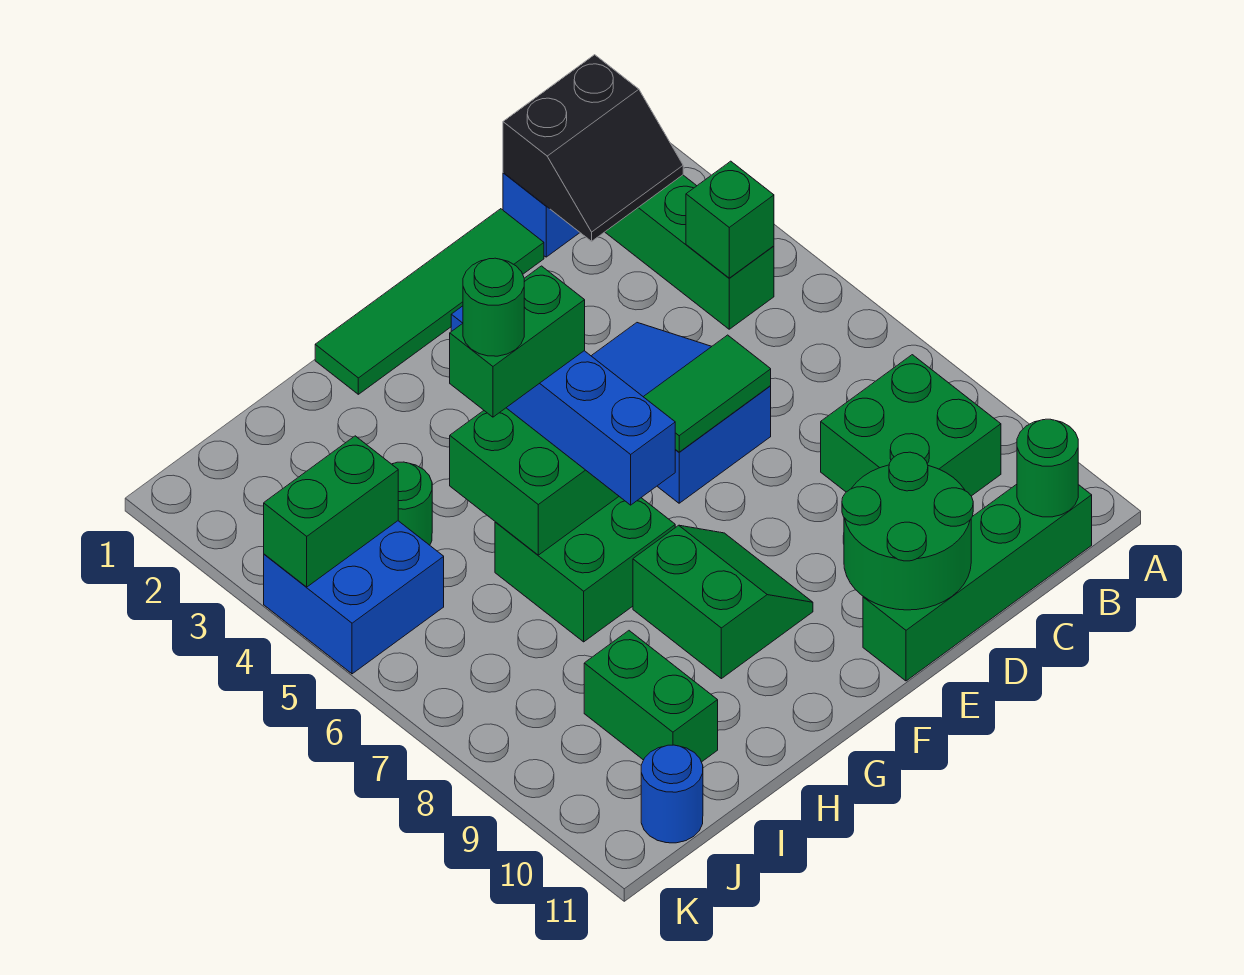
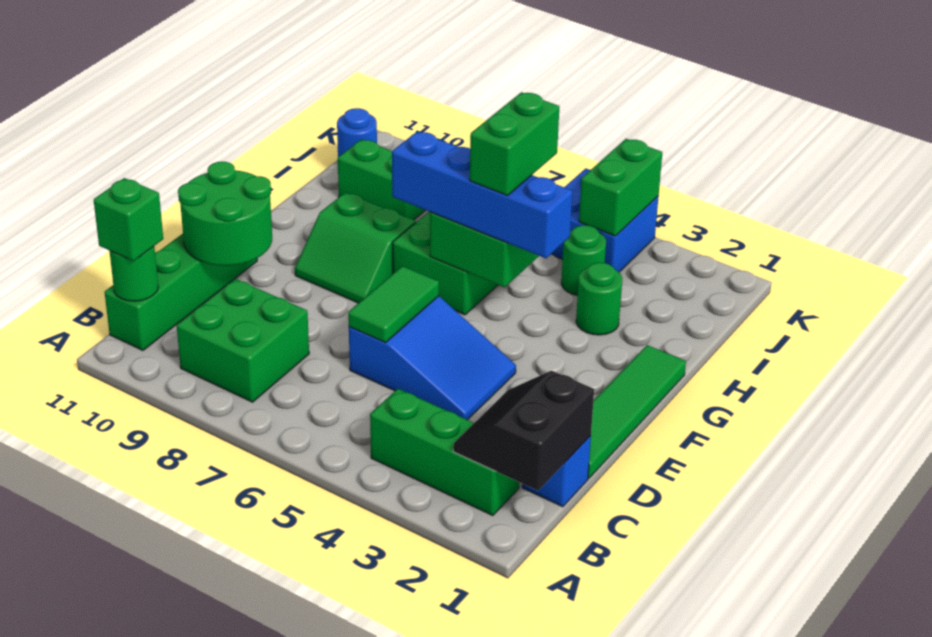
green brick B4 level 2 -> green brick B11 level 3
green round brick H5 level 5 -> green round brick H3 level 1

